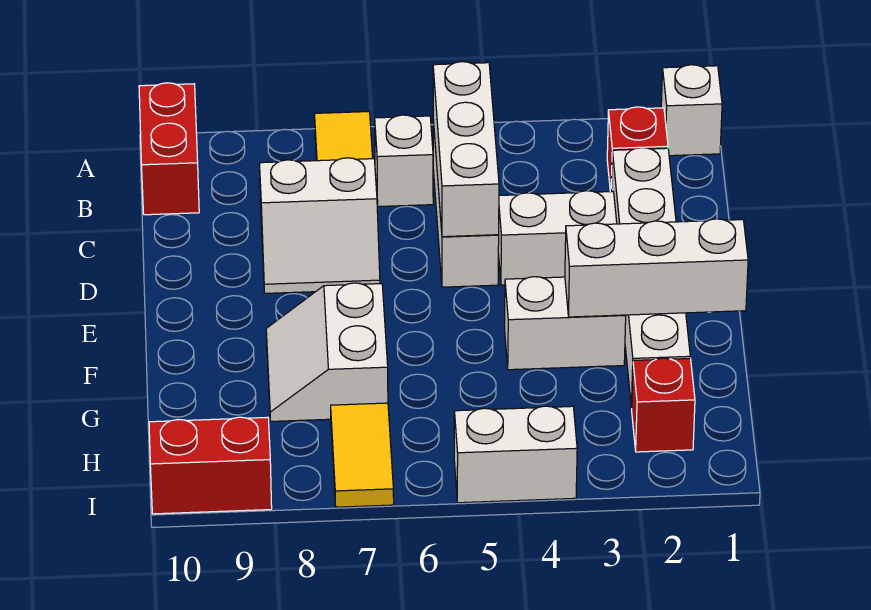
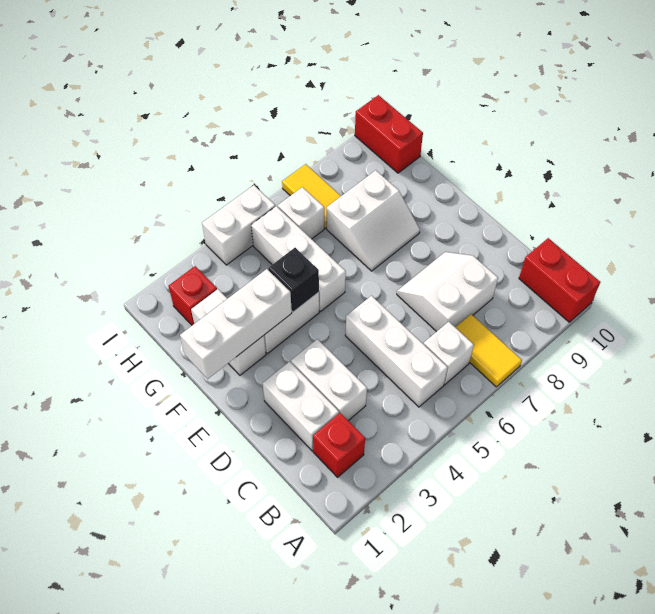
white brick A1 level 1 -> white brick H6 level 1
white brick B5:D5 level 2 -> white brick F5:H5 level 1
white brick D3:D4 level 1 -> white brick C3:D3 level 1
none -> black brick F4 level 2
white slope F7:G8 level 1 top 7 -> white slope F7:G8 level 1 top G
red brick I9:I10 level 1 -> red brick H10:I10 level 1

